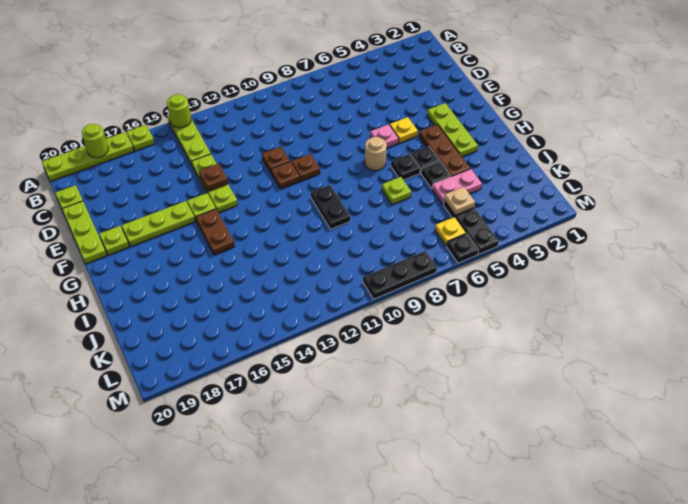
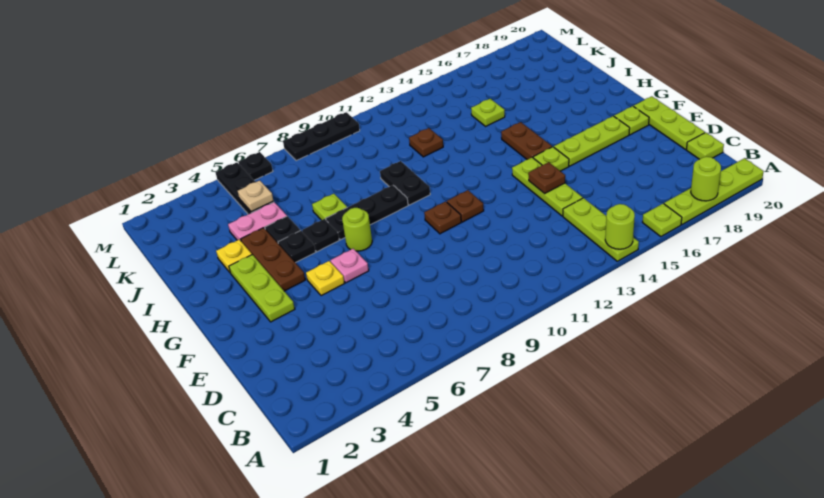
brown plate E11 level 1 -> brown plate J12 level 1
tan round brick G7 level 1 -> lime round brick G7 level 1
none -> black plate H7:H9 level 1
none -> lime plate J15 level 1
yellow plate L6 level 1 -> yellow plate I3 level 1

